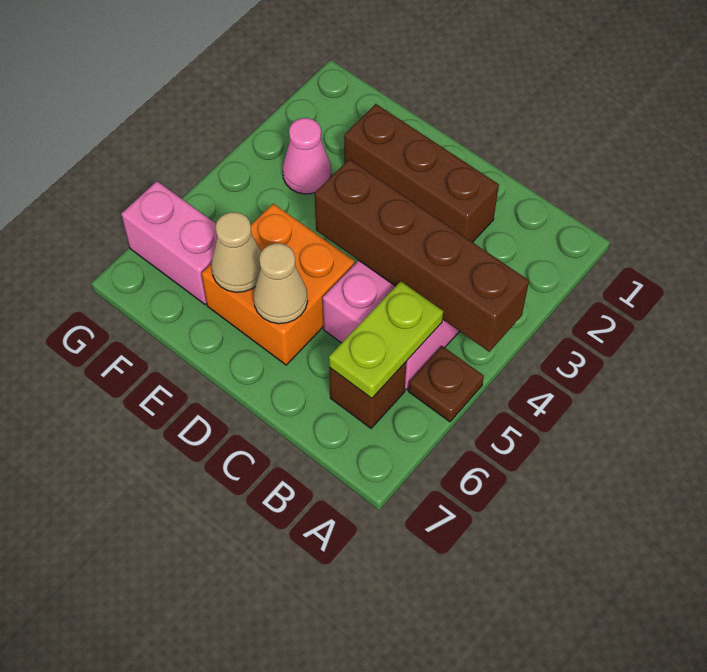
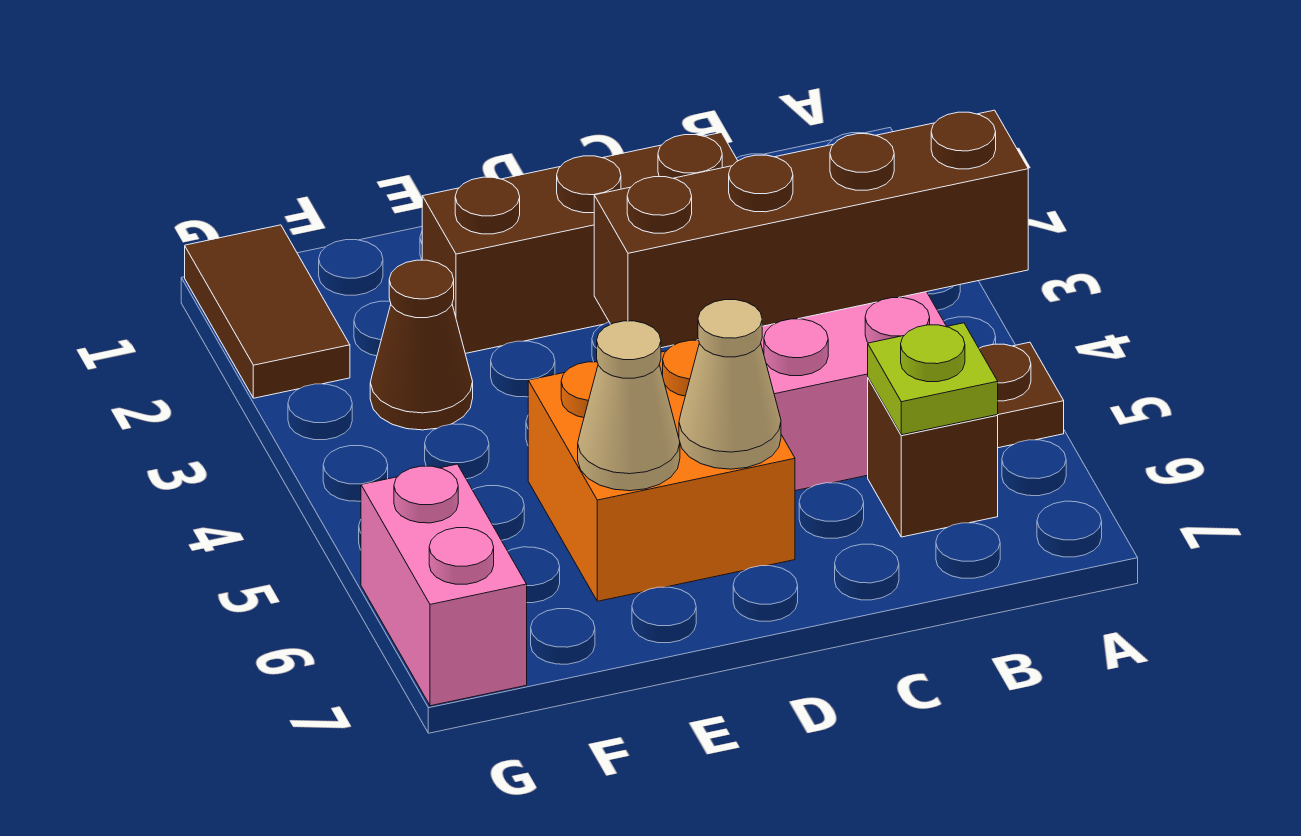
lime plate B5:B6 level 2 -> lime plate B6 level 2
pink cone F3 level 1 -> brown cone F3 level 1
pink brick F6:G6 level 1 -> pink brick G6:G7 level 1
none -> brown tile G1:G2 level 1

